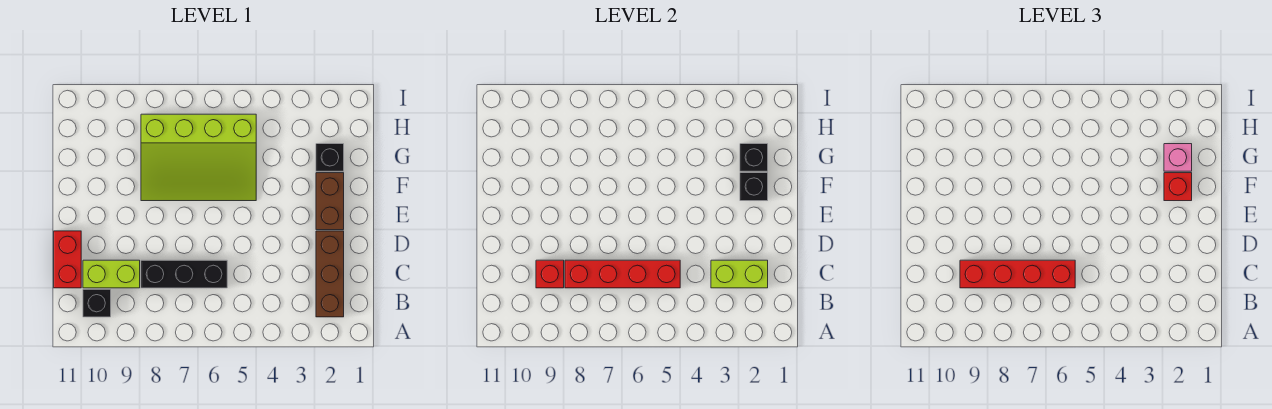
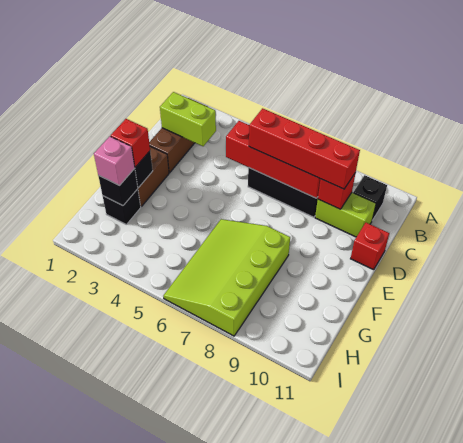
red brick C11:D11 level 1 -> red brick D11 level 1
lime slope F5:H8 level 1 top H -> lime slope F6:I8 level 1 top 8

